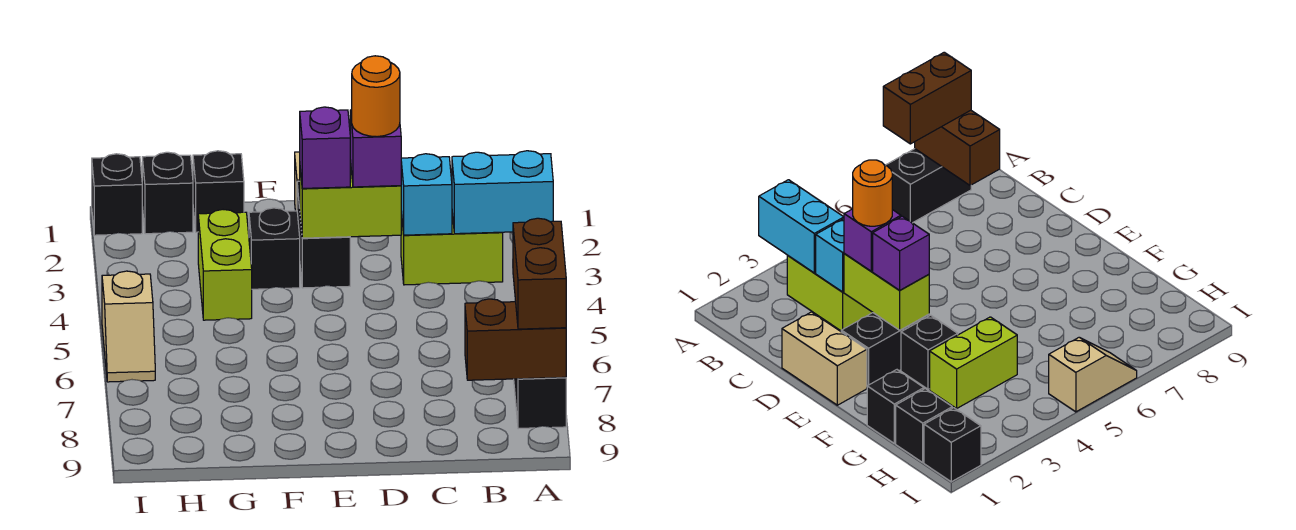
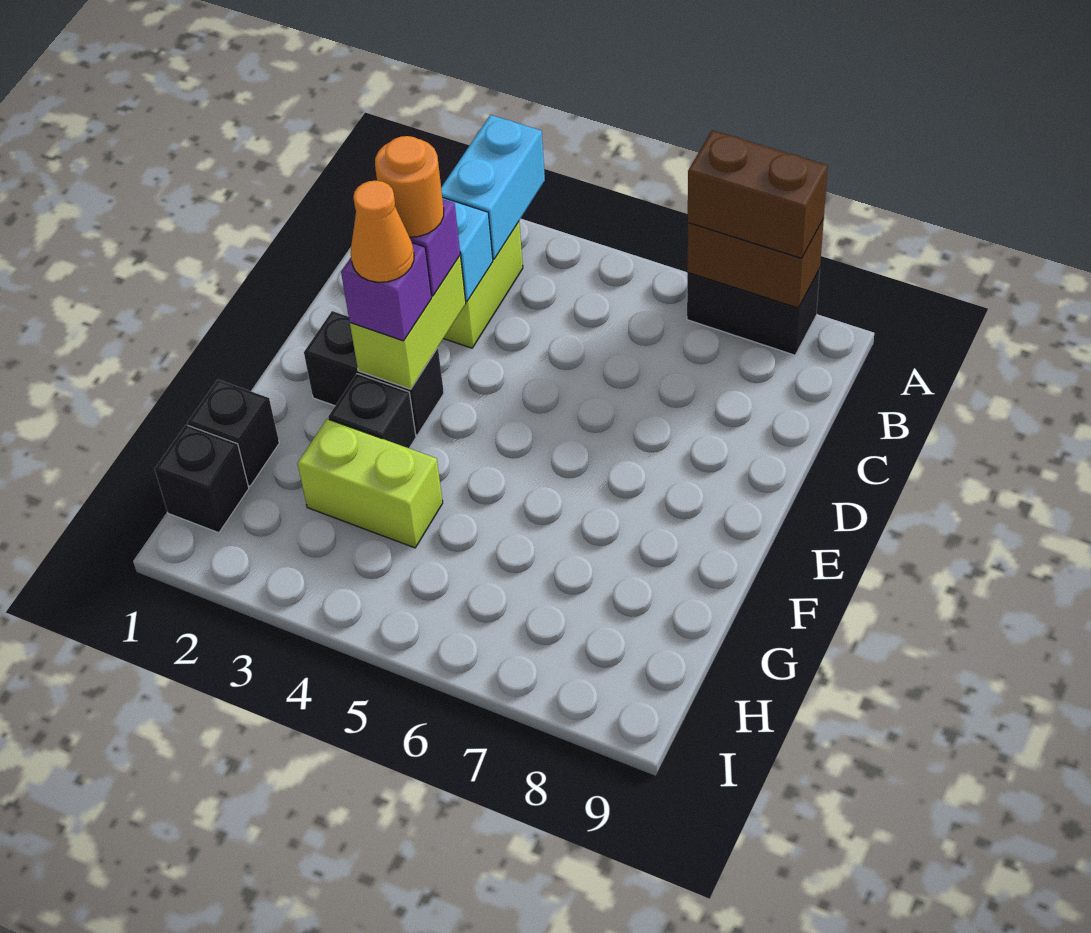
brown brick A8:B8 level 2 -> brown brick A7:A8 level 2
tan brick D1:E1 level 1 -> none
none -> orange cone E3 level 4
black brick I1 level 1 -> none
tan slope I5:I6 level 1 top 5 -> none

